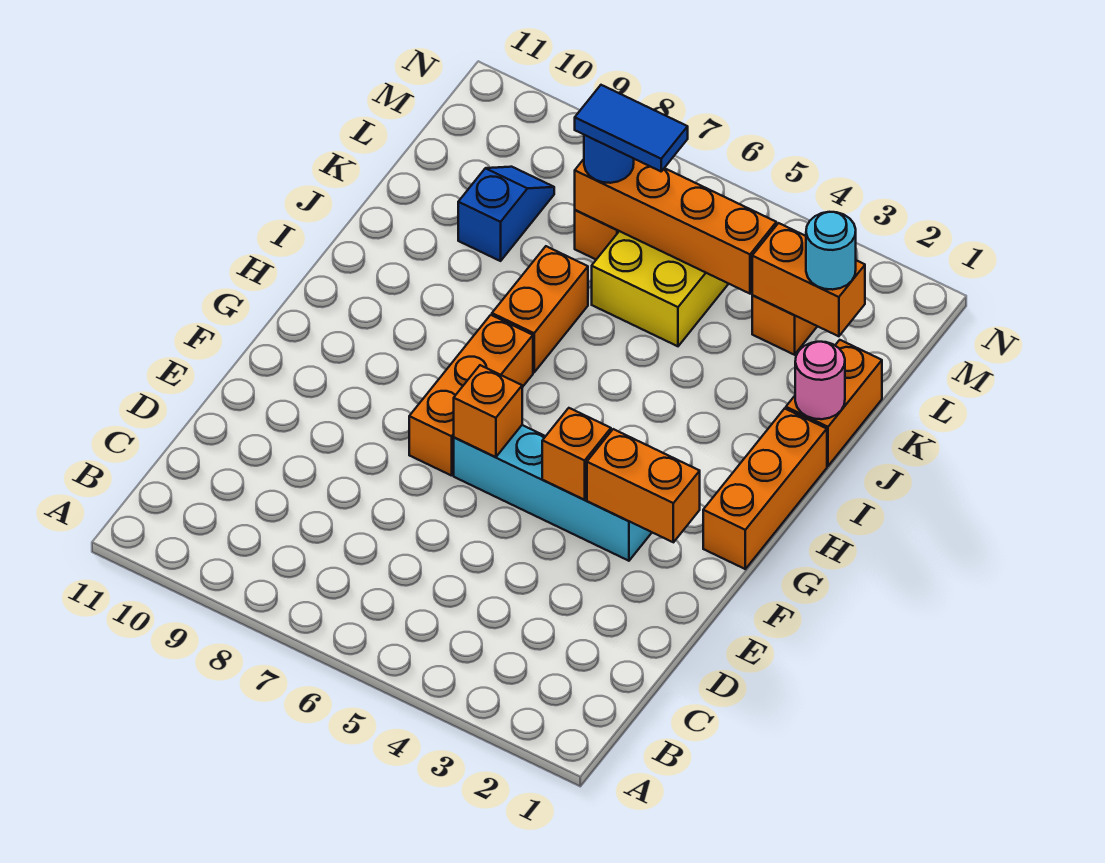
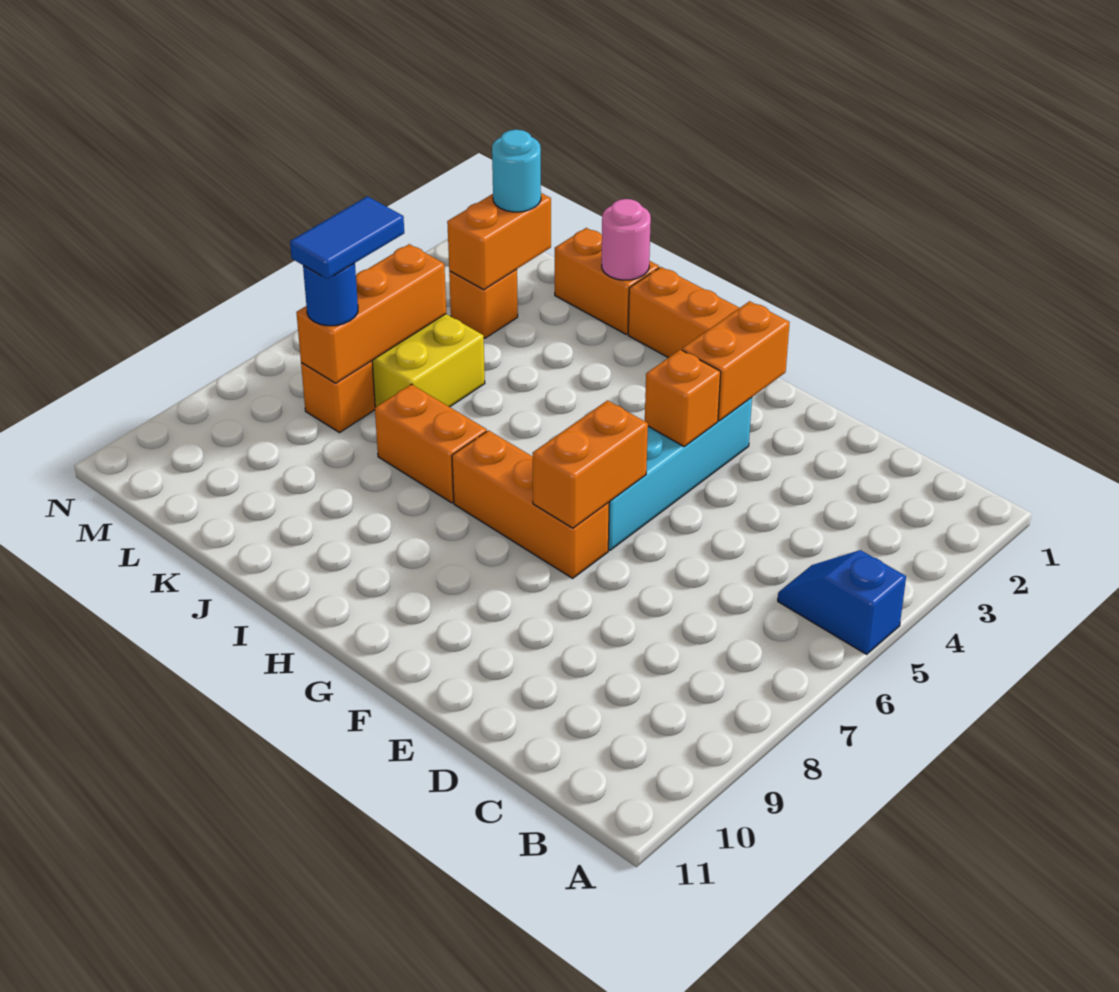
orange brick F6 level 2 -> orange brick F6:F7 level 2
blue slope K9:L9 level 1 top K -> blue slope A5:B5 level 1 top A
orange brick L4:L7 level 2 -> orange brick L5:L7 level 2

